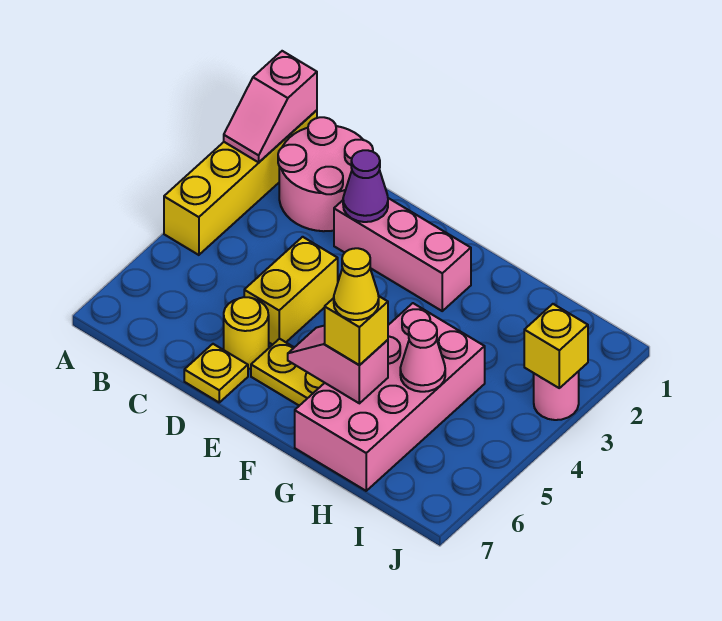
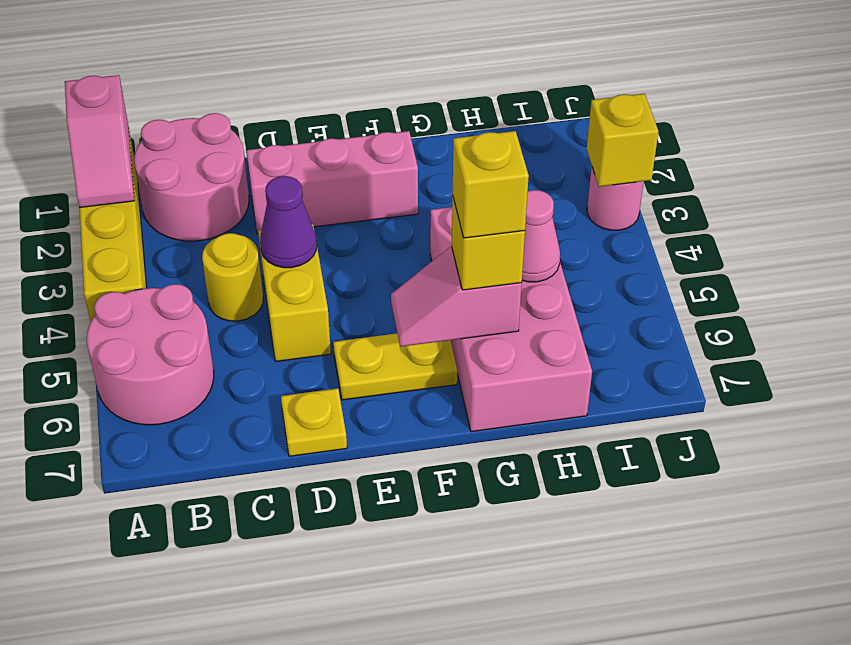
none -> pink round brick A5:B6 level 1
purple cone D2 level 2 -> purple cone D4 level 2
yellow round brick D6 level 1 -> yellow round brick C4 level 1
yellow cone G6 level 4 -> yellow brick G6 level 4

